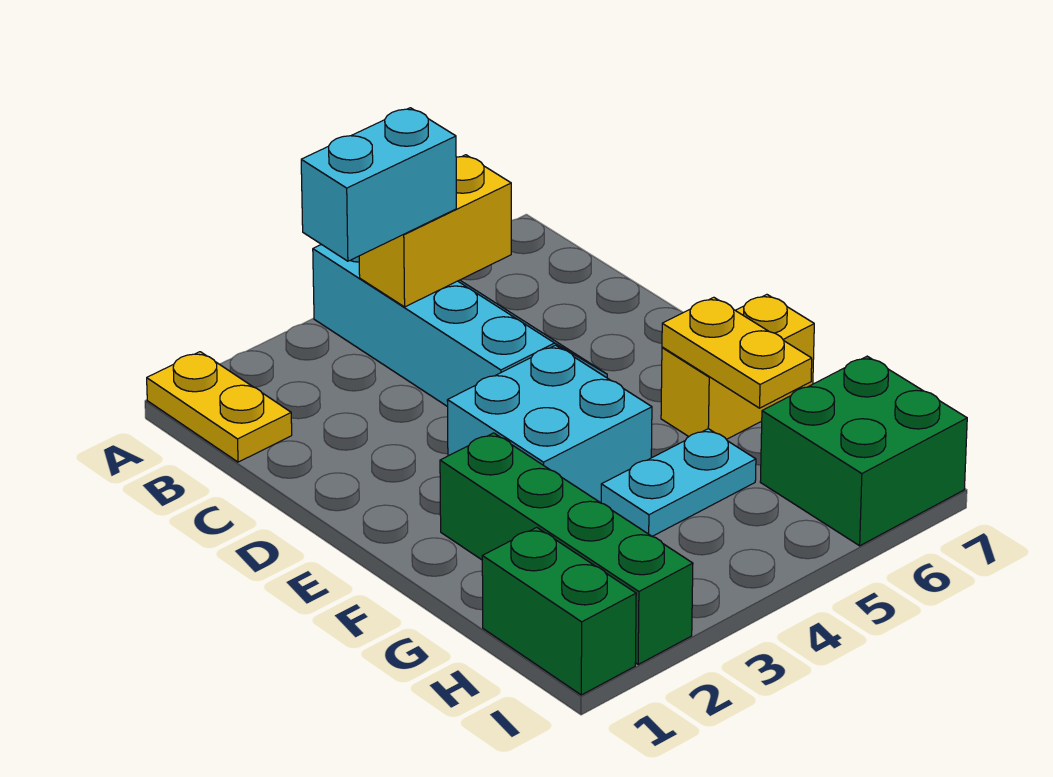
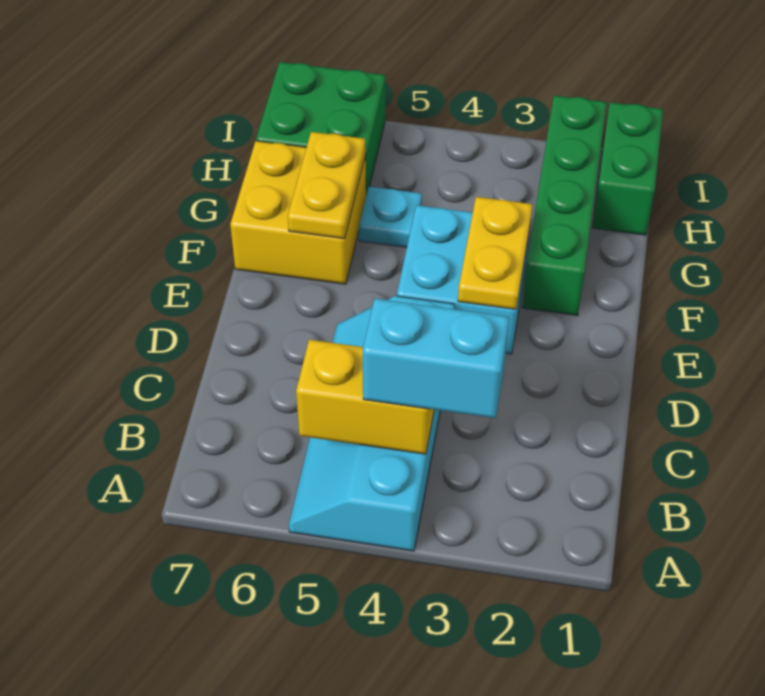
yellow plate A1:B1 level 1 -> yellow plate E3:F3 level 2
yellow brick F6:F7 level 1 -> yellow brick F6:G7 level 1
cyan plate G4:G5 level 1 -> cyan plate G5 level 1

